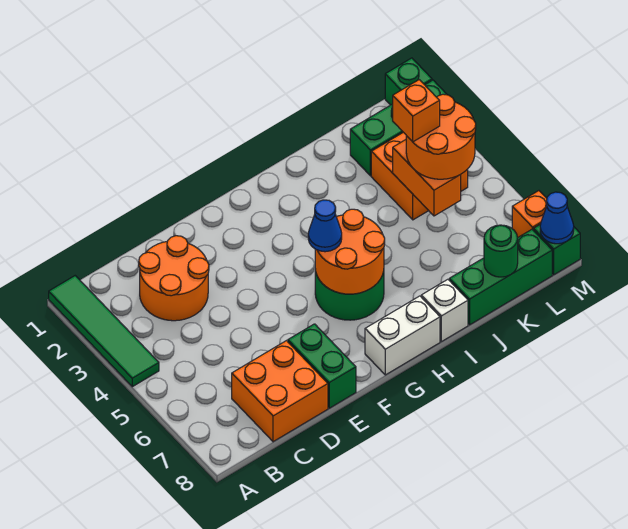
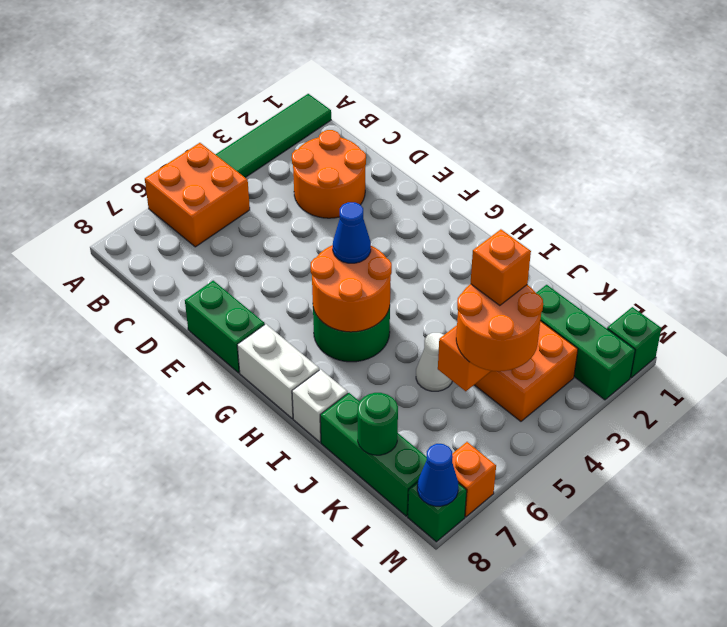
orange brick C7:D8 level 1 -> orange brick A5:B6 level 1
green brick E7:E8 level 1 -> green brick E8:F8 level 1
none -> white cone J5 level 1

